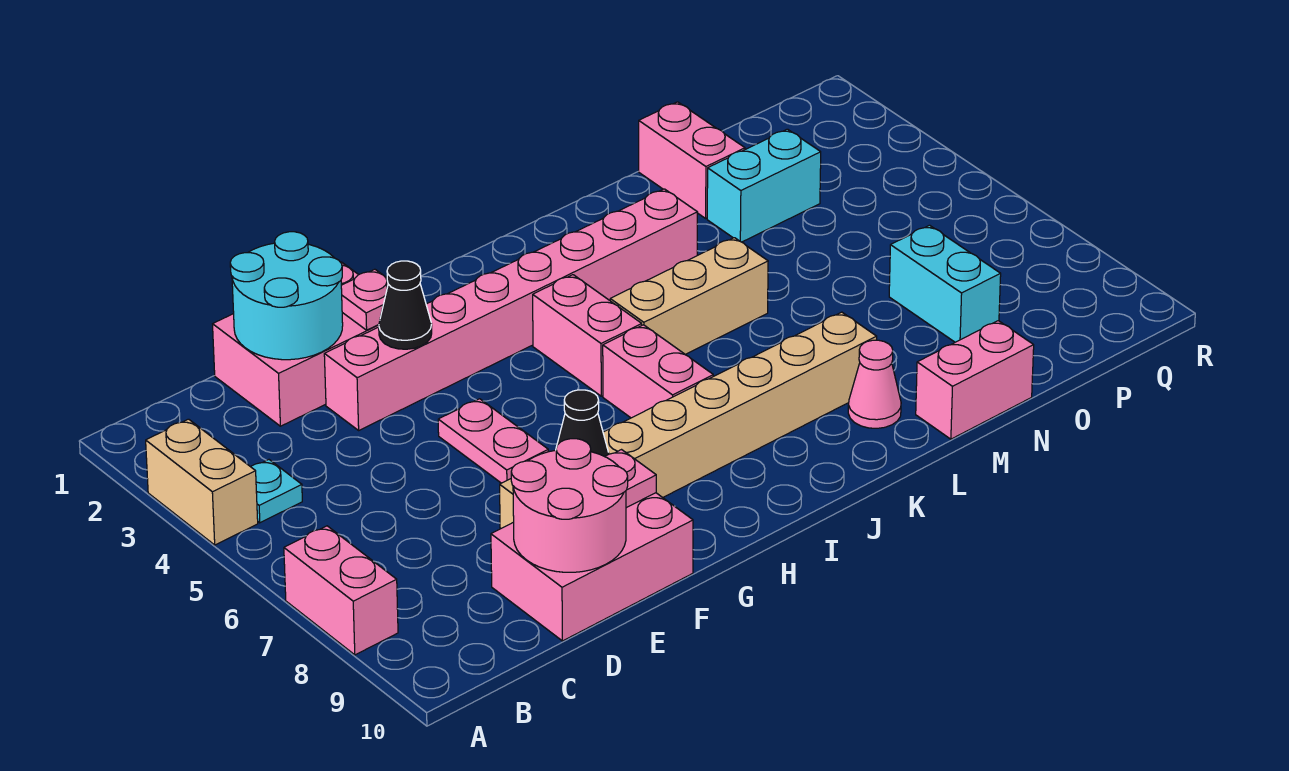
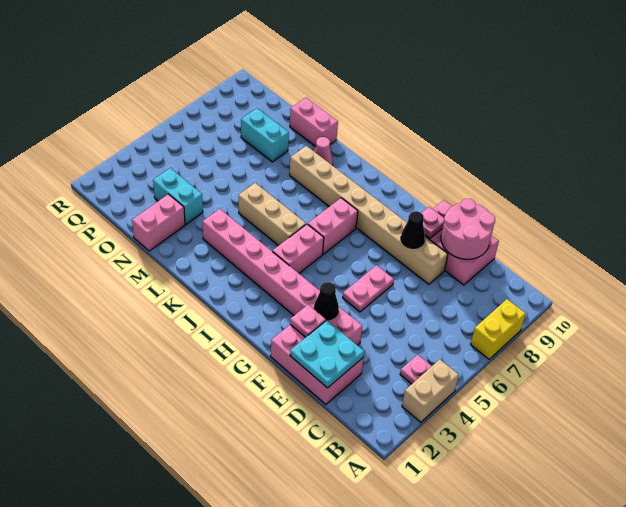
pink brick A7:A8 level 1 -> yellow brick A7:A8 level 1
cyan plate B4 level 1 -> pink plate B4 level 1
cyan round brick D1:E2 level 2 -> cyan plate D1:E2 level 2
cyan brick O7:O8 level 1 -> cyan brick N8:O8 level 1

